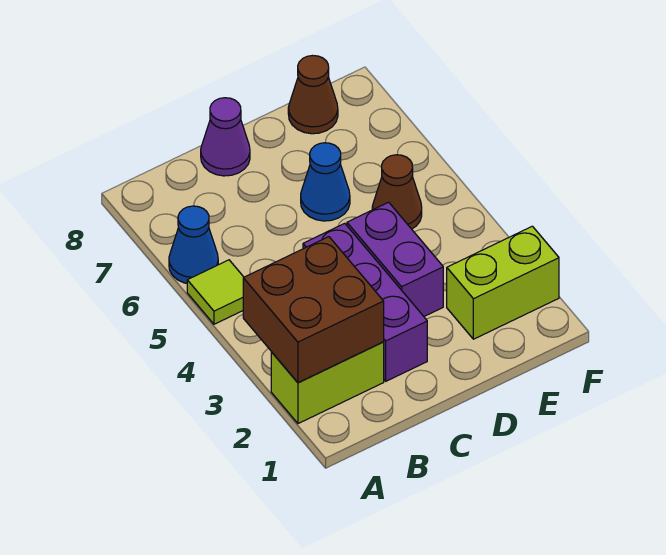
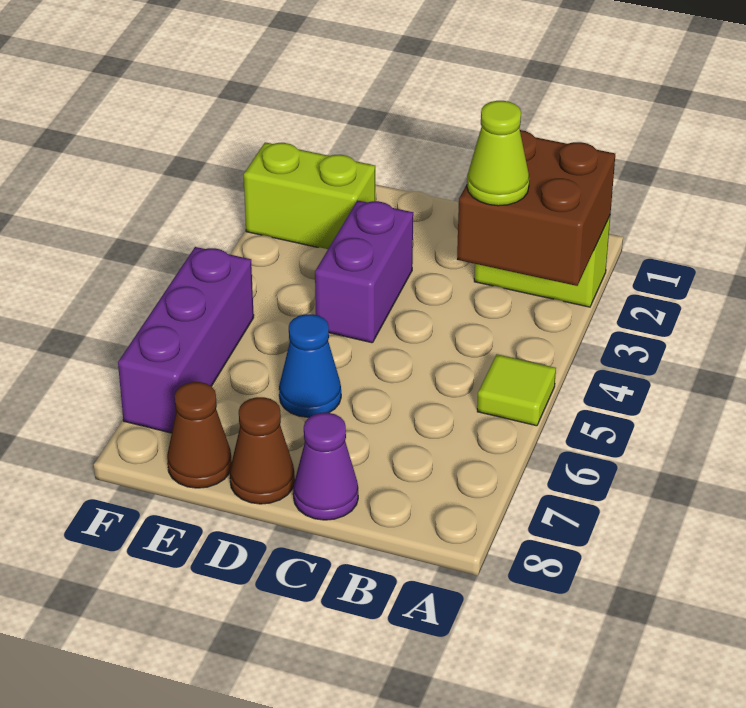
blue cone A6 level 1 -> none
none -> lime cone B3 level 3
purple brick C2:C4 level 1 -> purple brick F5:F7 level 1
brown cone E5 level 1 -> brown cone D8 level 1

